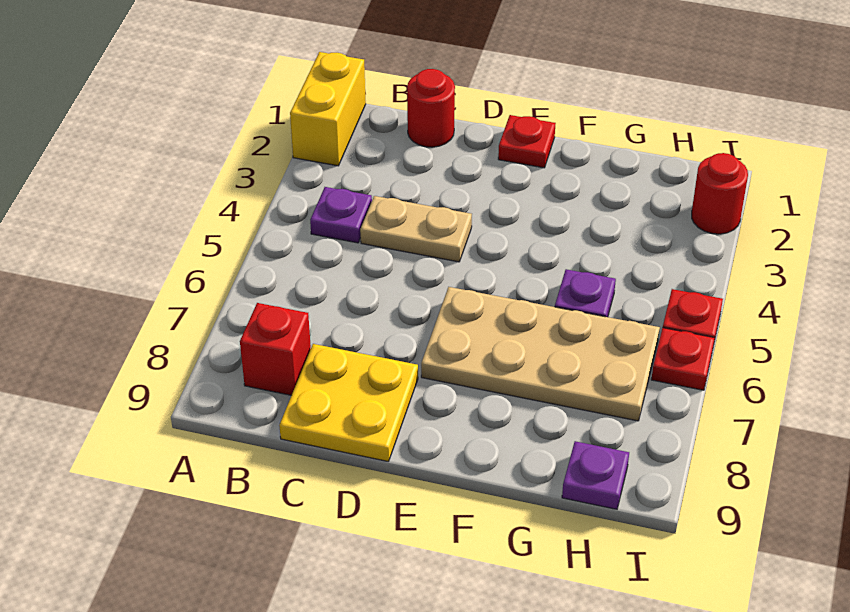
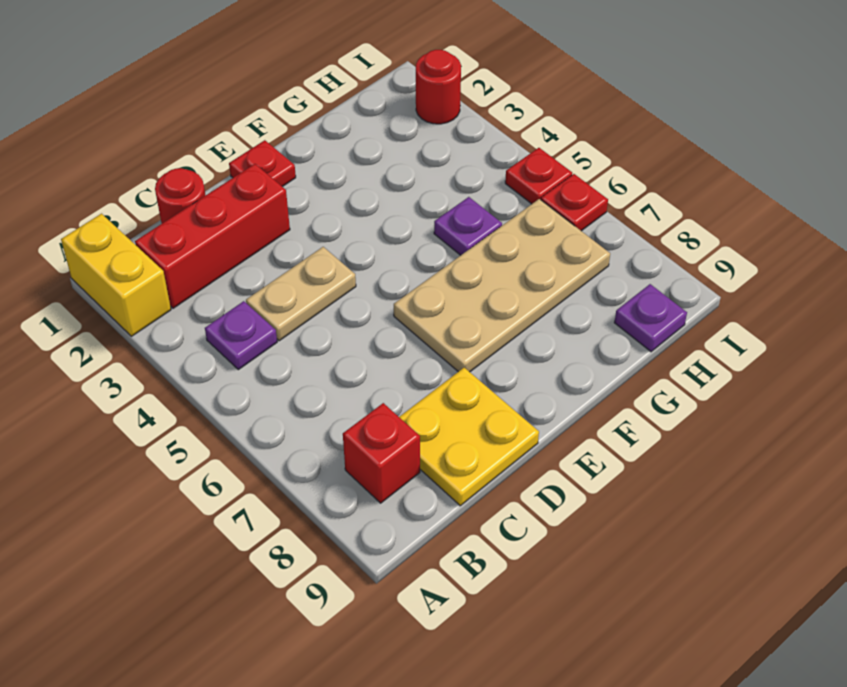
none -> red brick B2:D2 level 1

